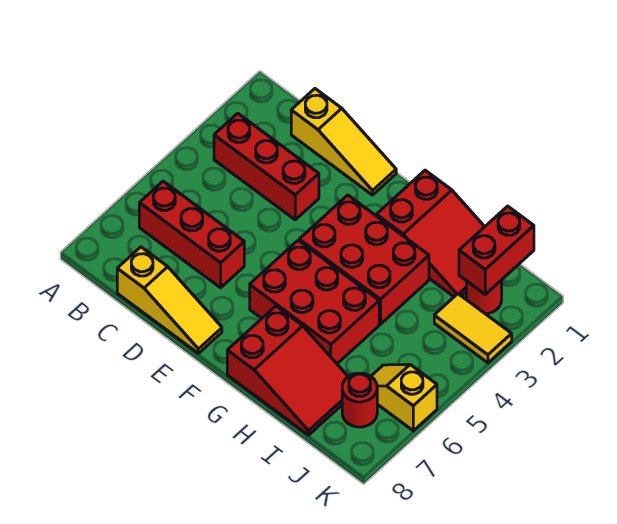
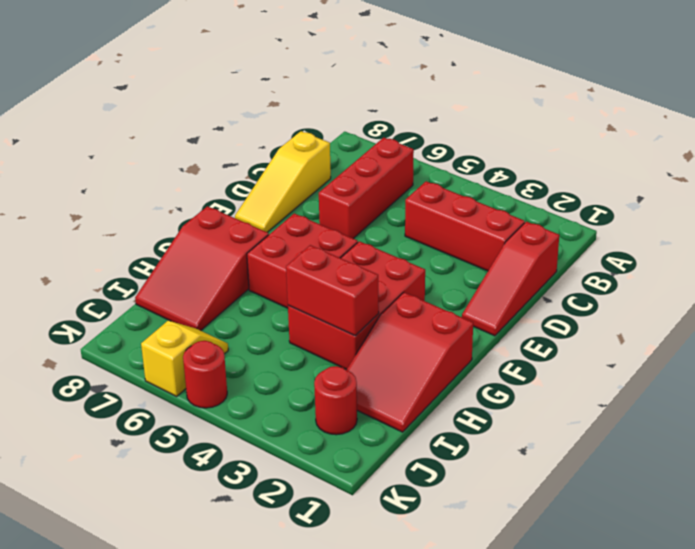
red brick B3:D3 level 1 -> red brick C2:C4 level 1
yellow slope C1:E1 level 1 top C -> red slope C1:E1 level 1 top C
red brick F5:H6 level 1 -> red brick F5:G6 level 1
red brick J1:J2 level 2 -> red brick H3:H4 level 2
yellow tile J3:K3 level 1 -> none
red round brick J7 level 1 -> red round brick K5 level 1

